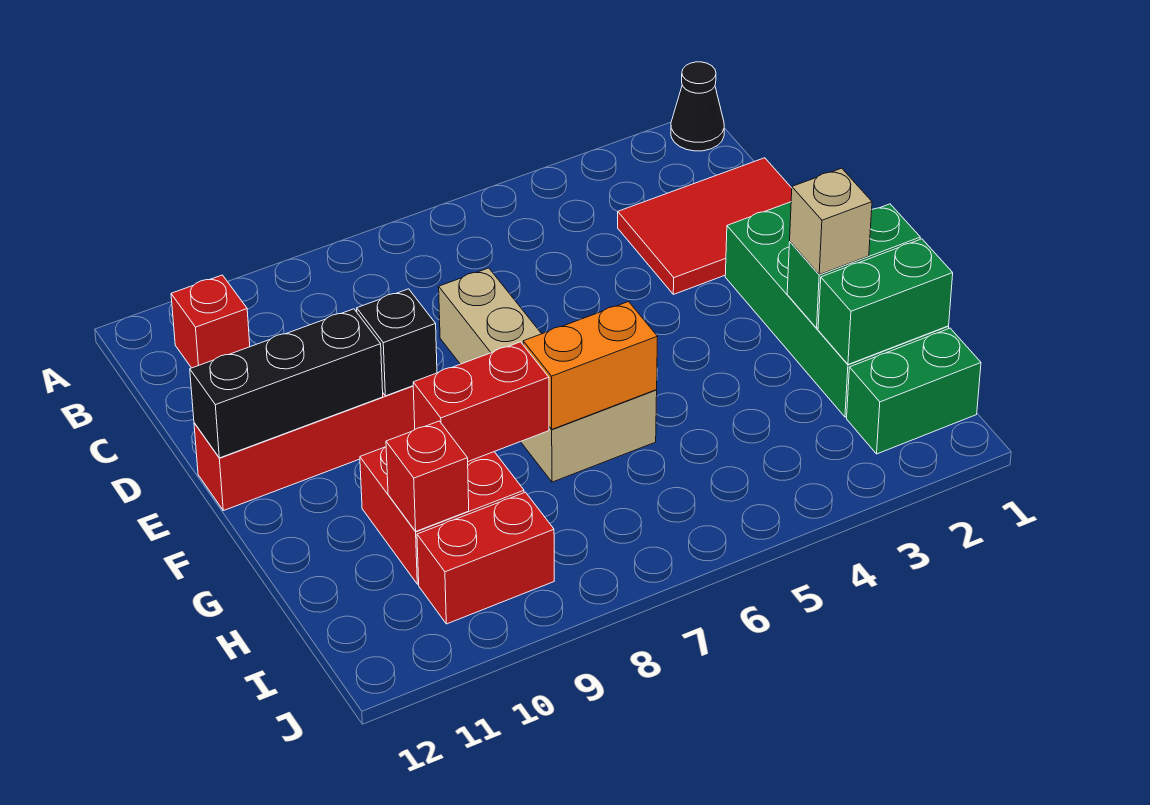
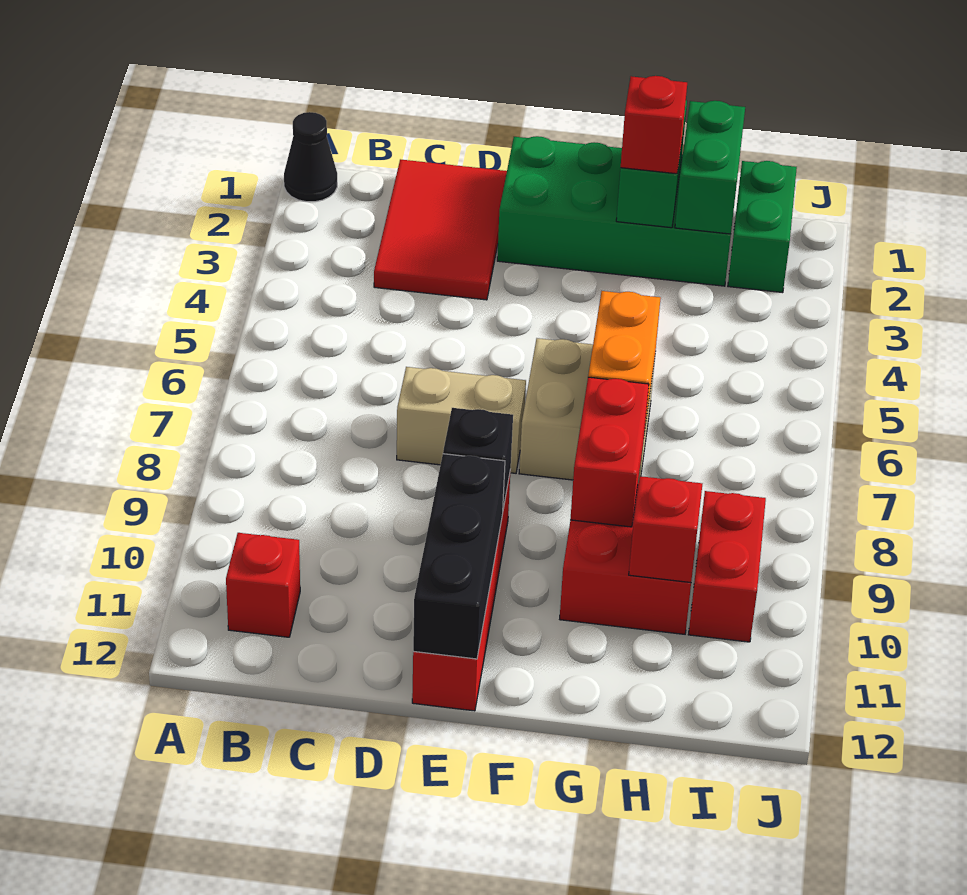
tan brick G2 level 3 -> red brick G2 level 3

